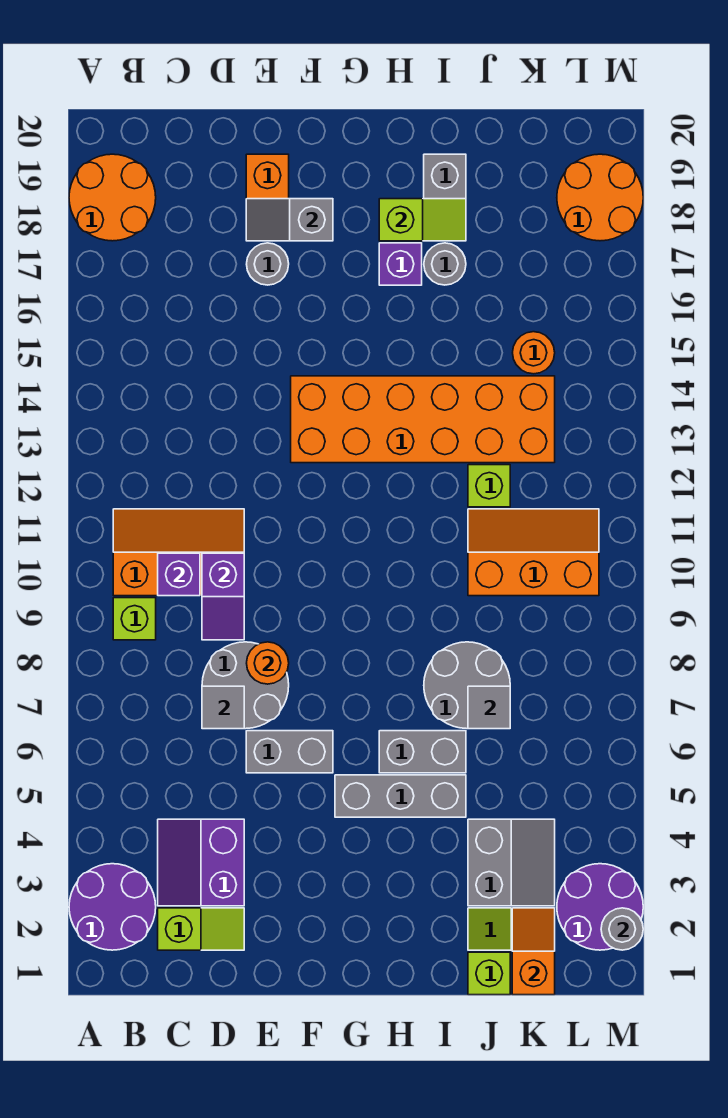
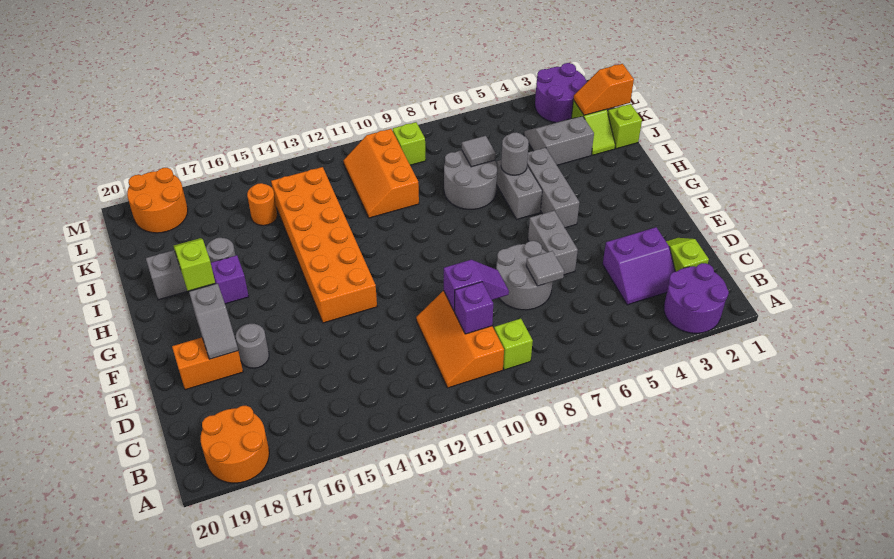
orange round brick E8 level 2 -> none
lime brick J12 level 1 -> lime brick L9 level 1
grey round brick M2 level 2 -> grey round brick I6 level 2

